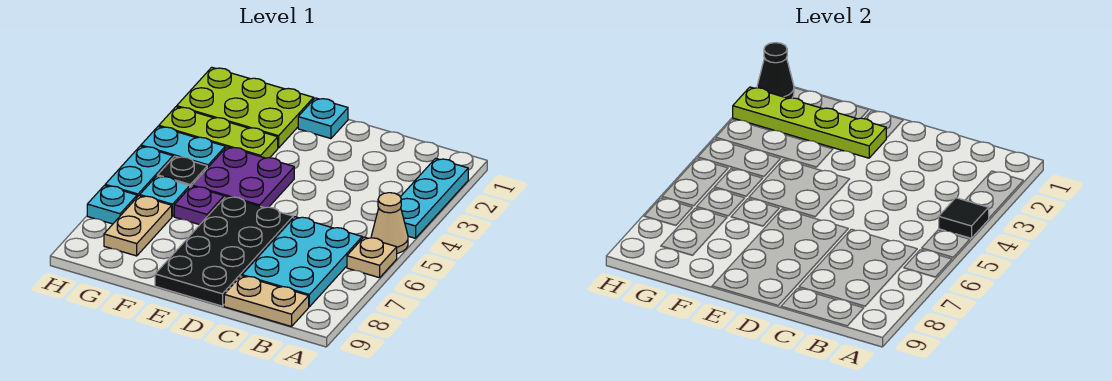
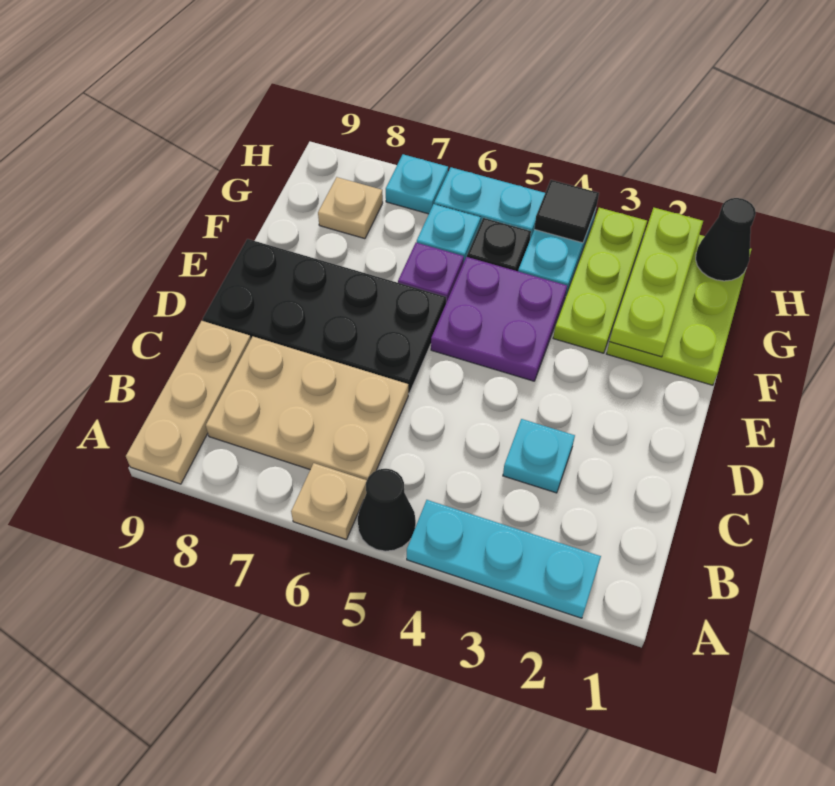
black tile A4 level 2 -> black tile H4 level 2
tan cone A5 level 1 -> black cone A5 level 1
cyan plate B6:C8 level 1 -> tan plate B6:C8 level 1
tan plate B9:C9 level 1 -> tan plate A9:C9 level 1
cyan plate E1 level 1 -> cyan plate C3 level 1
lime plate E2:H2 level 2 -> lime plate F2:H2 level 2
tan plate G7:G8 level 1 -> tan plate G8 level 1

